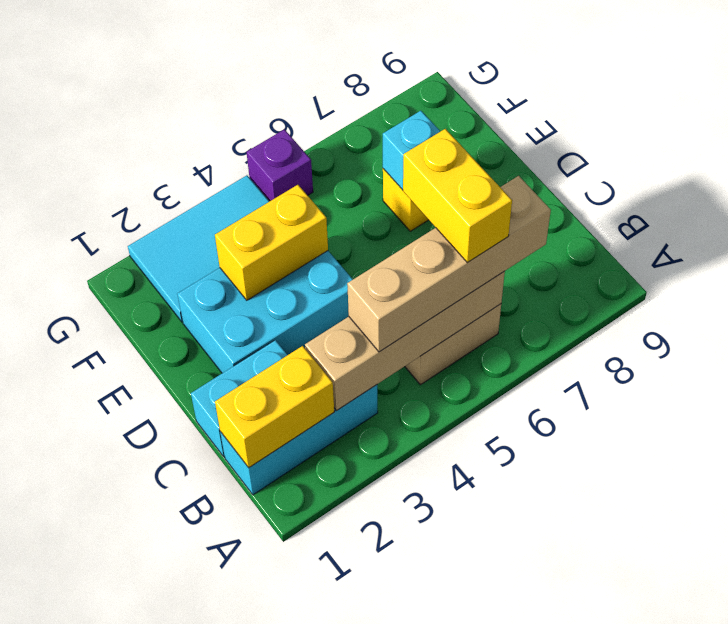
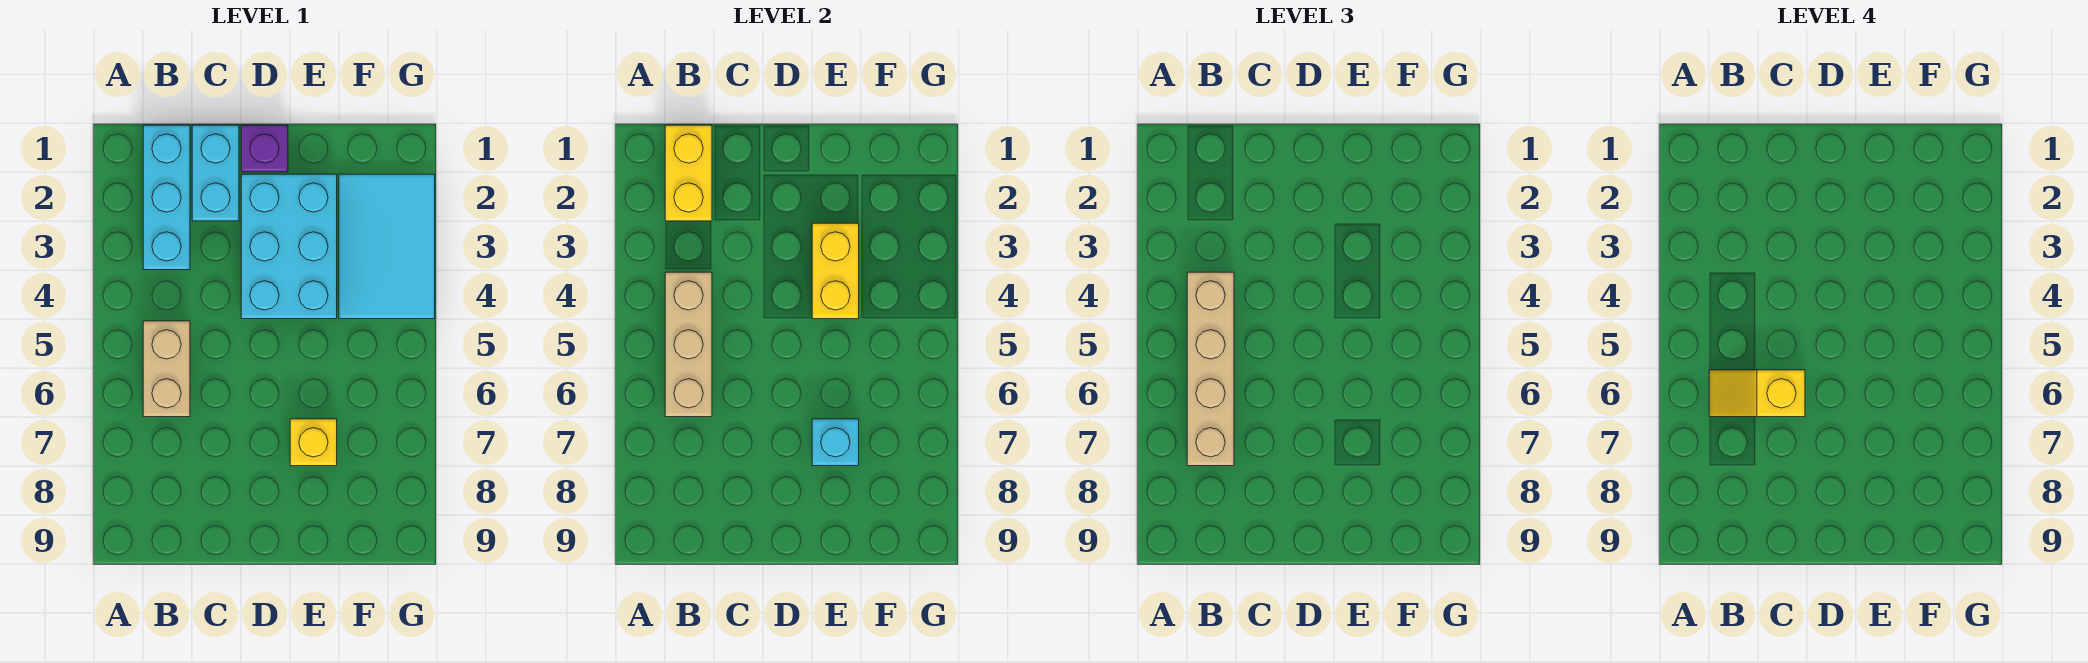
tan brick B3:B6 level 2 -> tan brick B4:B6 level 2
yellow brick B6:C6 level 4 -> yellow slope B6:C6 level 4 top C
purple brick G5 level 1 -> purple brick D1 level 1

